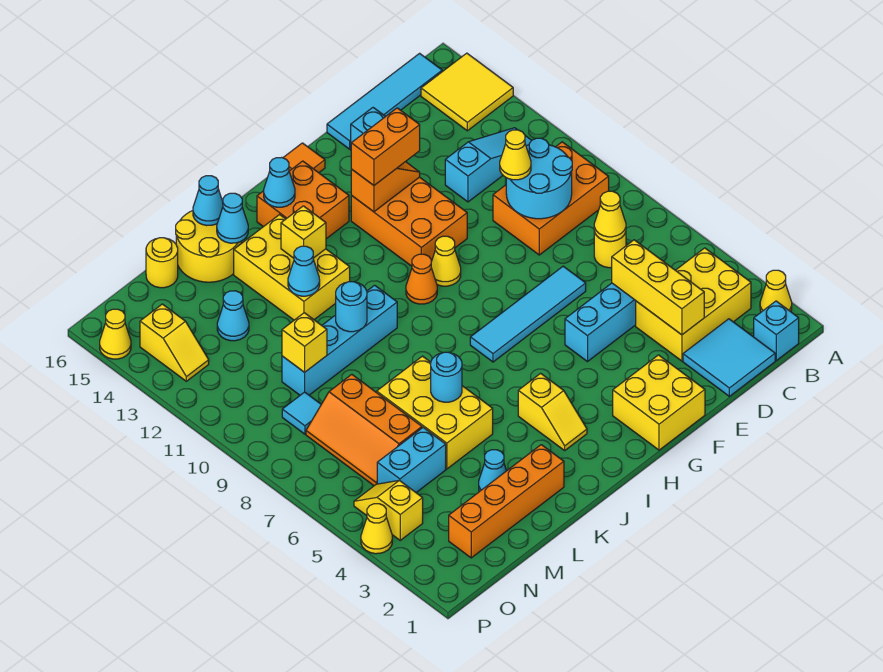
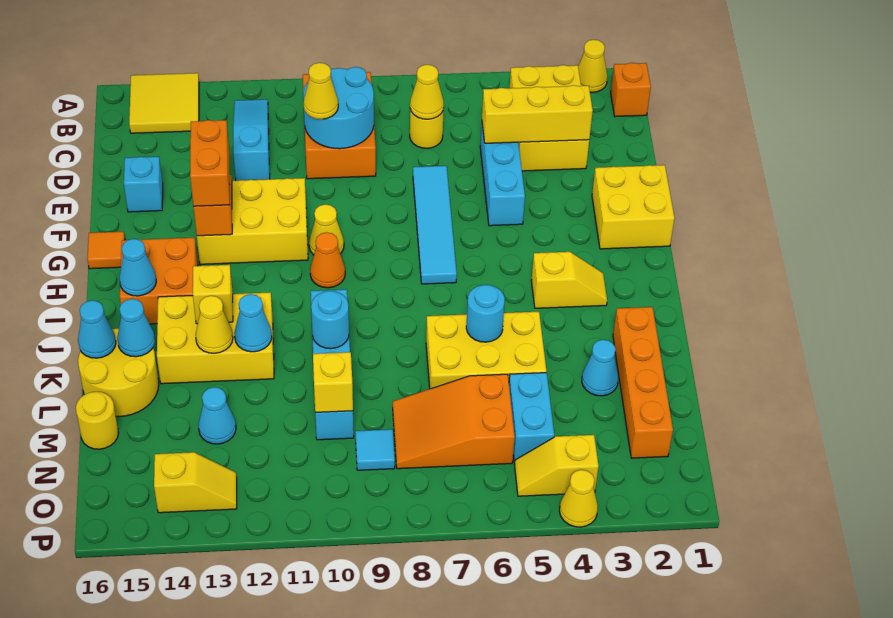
cyan brick B1 level 1 -> orange brick B1 level 1
cyan tile B16:E16 level 1 -> none
cyan tile C1:D2 level 1 -> none
orange brick F11:G13 level 1 -> yellow brick F11:G13 level 1
orange slope M6:N8 level 1 top M -> orange slope M6:N8 level 1 top 6
yellow cone P15 level 1 -> yellow cone K13 level 2

